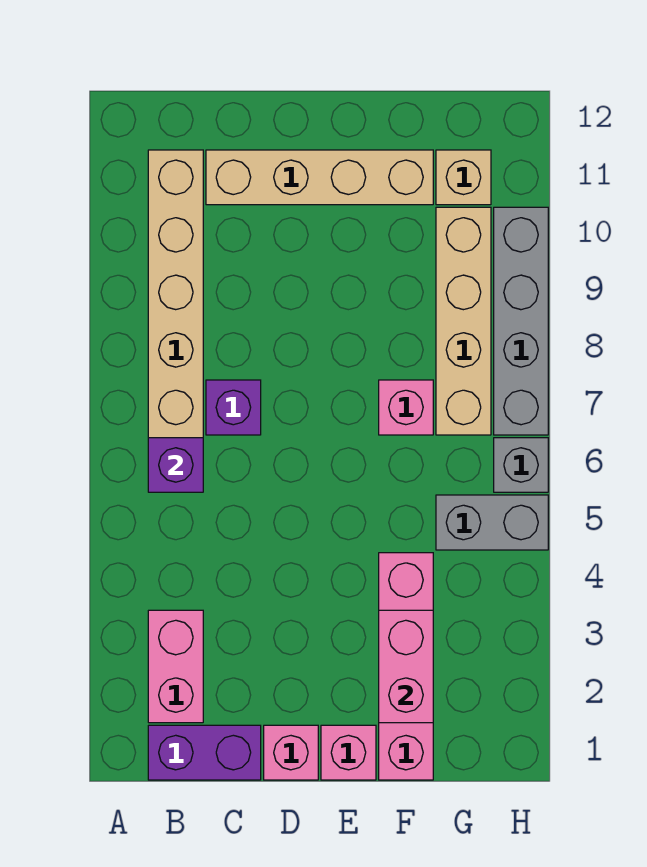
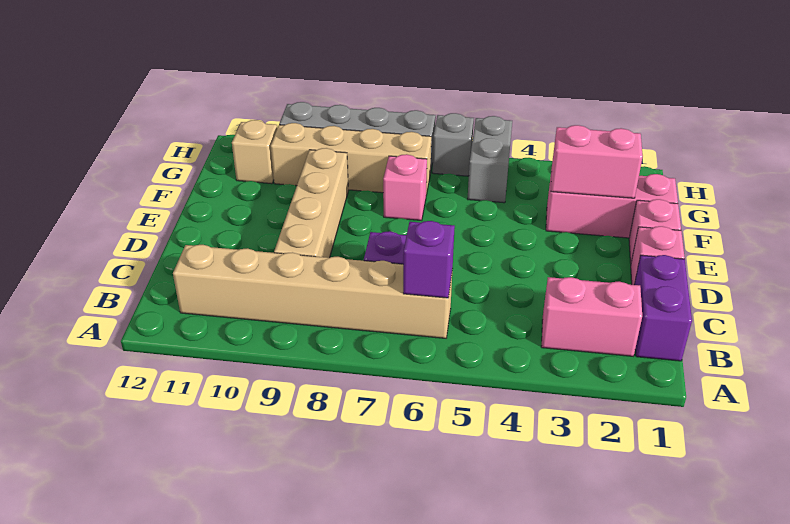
tan brick C11:F11 level 1 -> tan brick C9:F9 level 1
pink brick F1:F4 level 1 -> pink brick F1:F3 level 1

